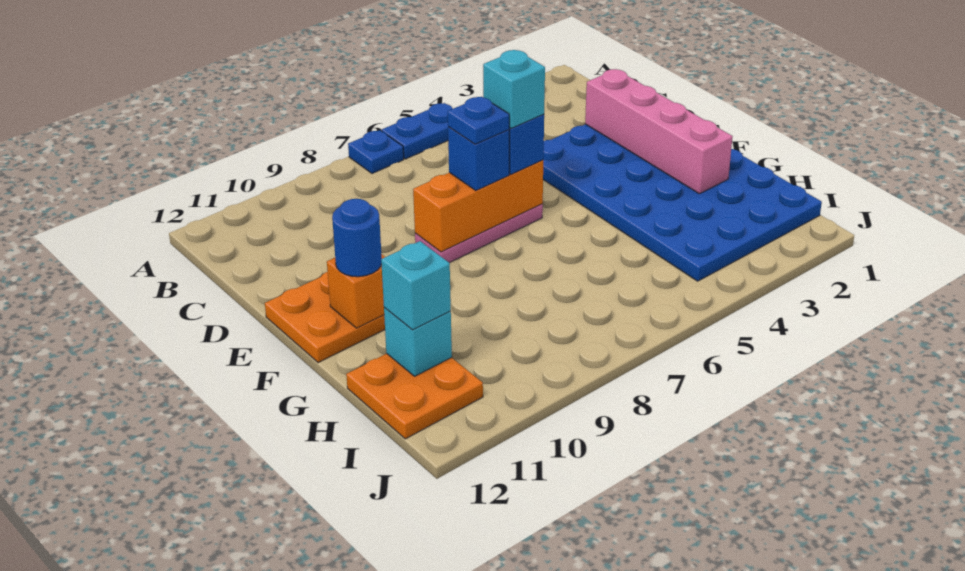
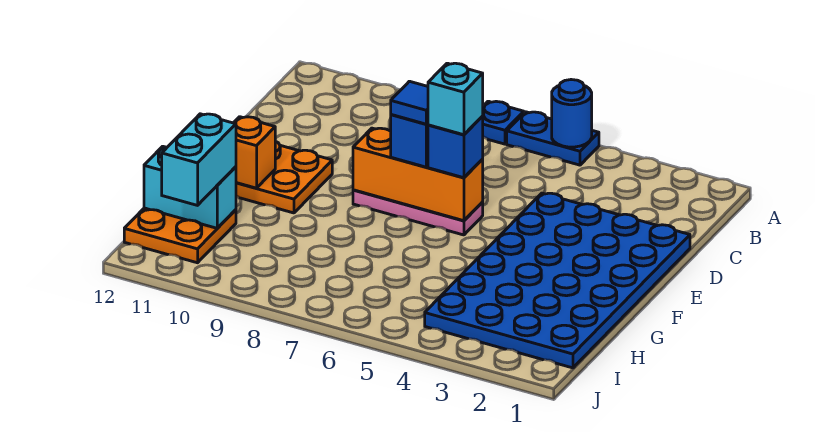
pink brick D2:G2 level 2 -> none
blue plate E7 level 4 -> blue tile E7 level 4
blue round brick F11 level 3 -> blue round brick A5 level 2
cyan brick H11 level 2 -> cyan brick H11:H12 level 2
cyan brick H11 level 3 -> cyan brick H11:I11 level 3

